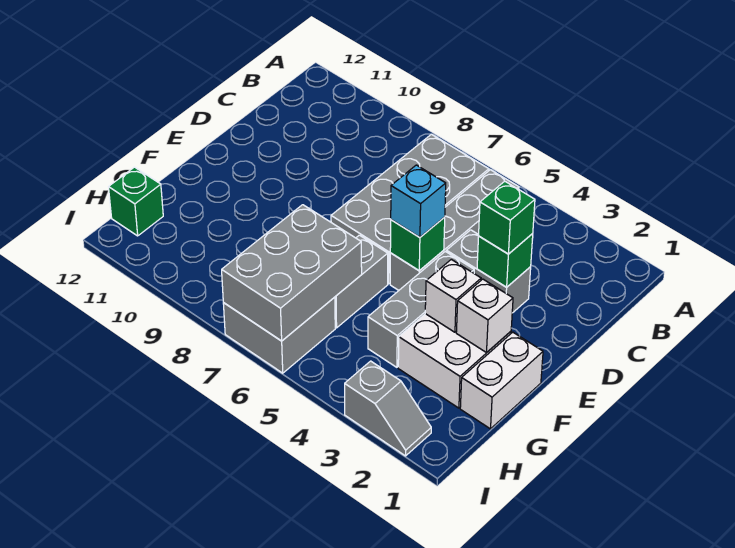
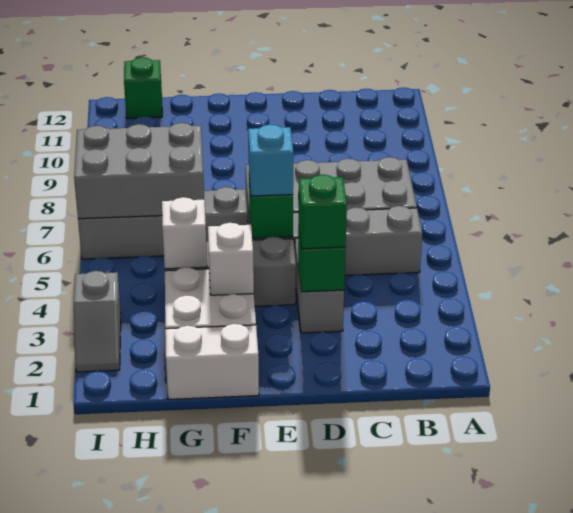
white brick F2 level 2 -> white brick G4 level 2

